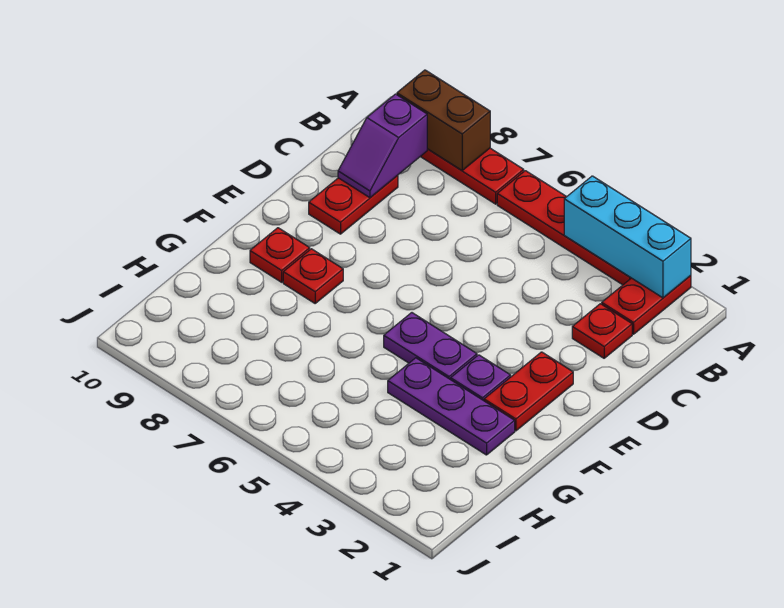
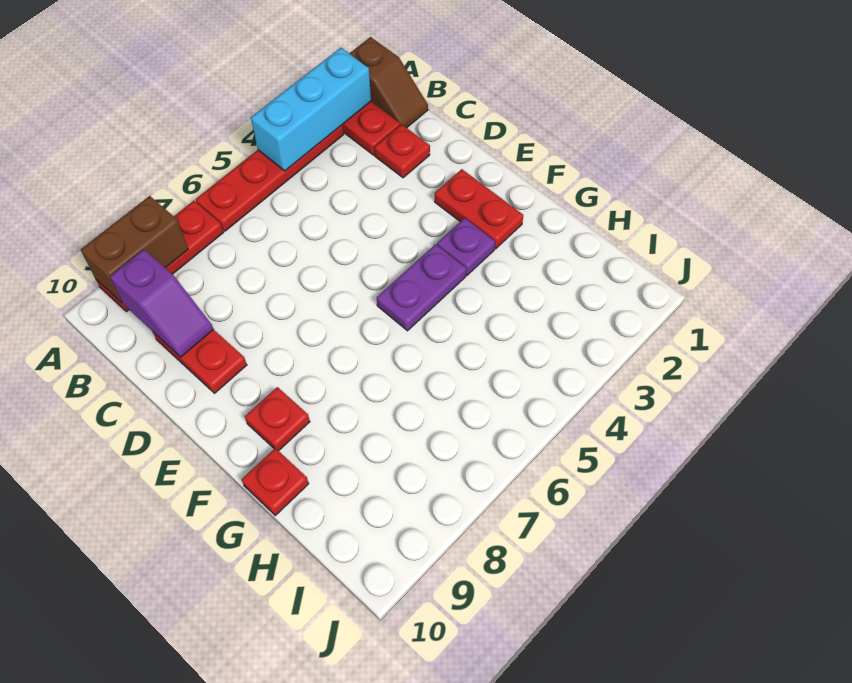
none -> brown slope A1:B1 level 1 top A
red plate F8 level 1 -> red plate G10 level 1
purple plate G2:G4 level 1 -> none

